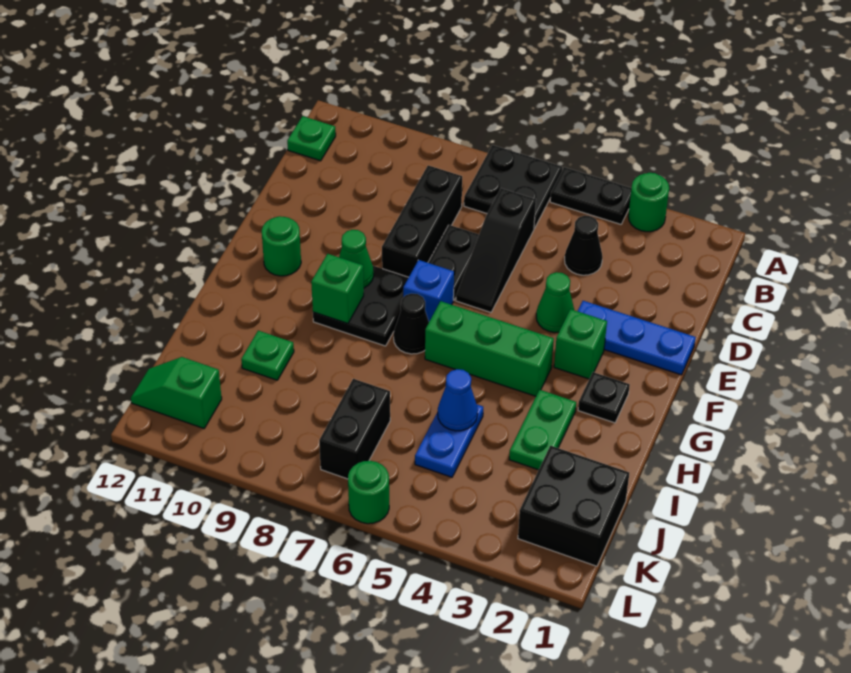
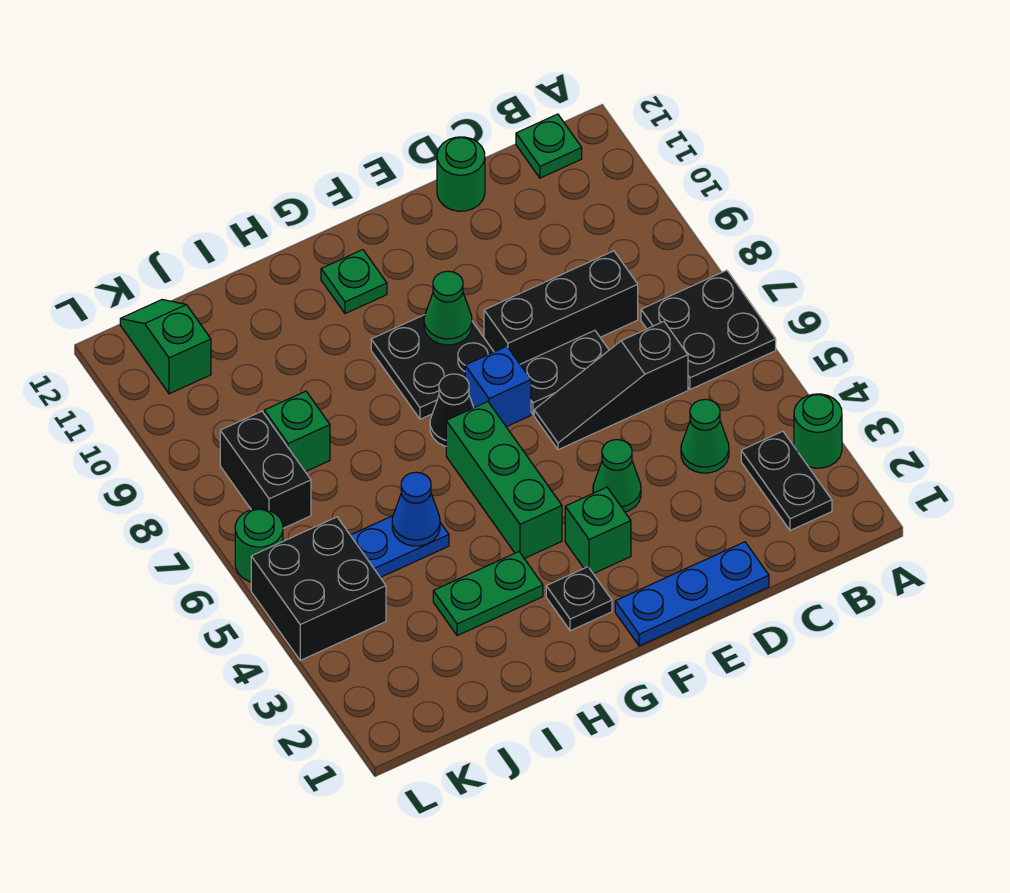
black plate A4:A5 level 1 -> black plate B2:B3 level 1
black cone C4 level 1 -> green cone C4 level 1
blue plate E1:E3 level 1 -> blue plate D1:F1 level 1
green round brick F11 level 1 -> green round brick D12 level 1
green brick G9 level 2 -> green brick J8 level 1
green plate I10 level 1 -> green plate G11 level 1
black brick J1:K2 level 1 -> black brick K4:L5 level 1
black brick J7:K7 level 1 -> black brick K7:K8 level 1

